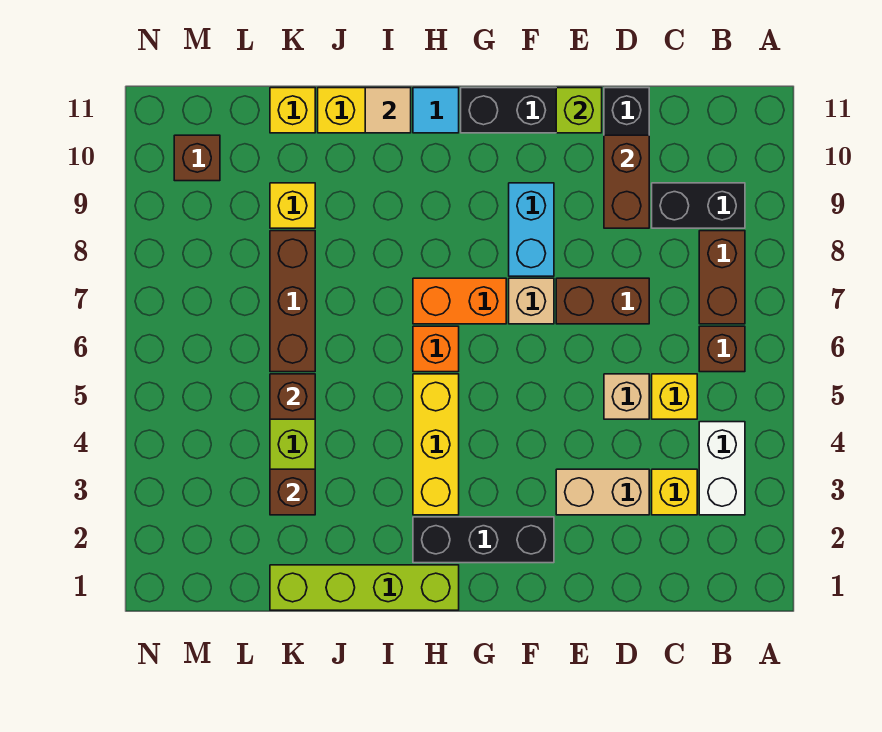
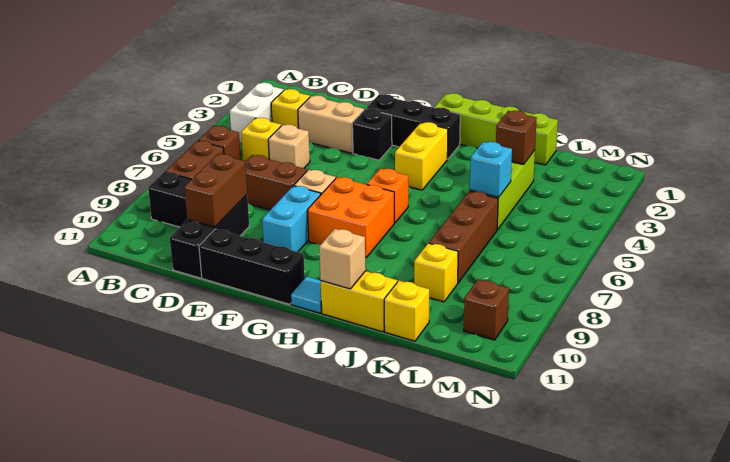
lime brick E11 level 2 -> none
none -> black brick F3 level 1
orange brick G7:H7 level 1 -> orange brick G7:H8 level 1
yellow brick H3:H5 level 1 -> yellow brick H3:H4 level 1
tan tile I11 level 2 -> tan brick I11 level 2
brown brick K5 level 2 -> cyan brick K5 level 2

